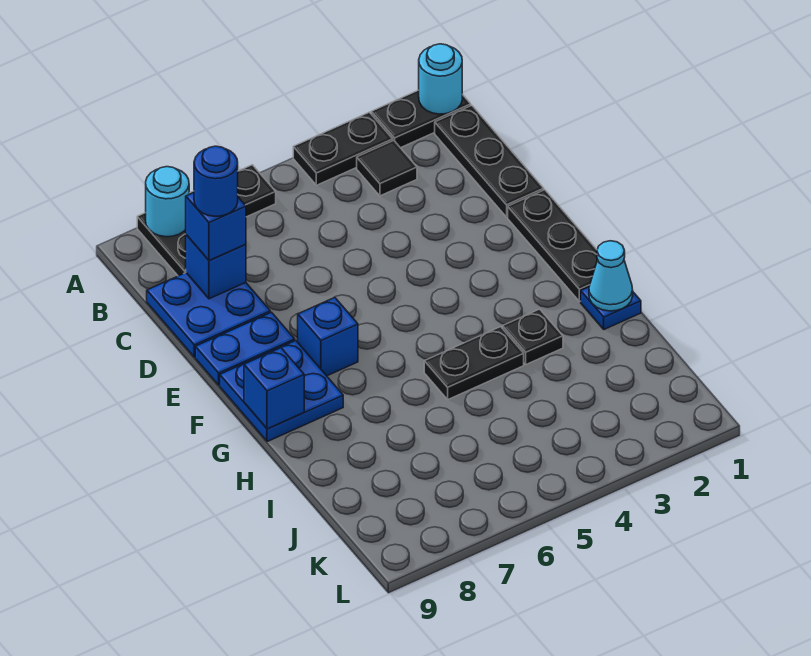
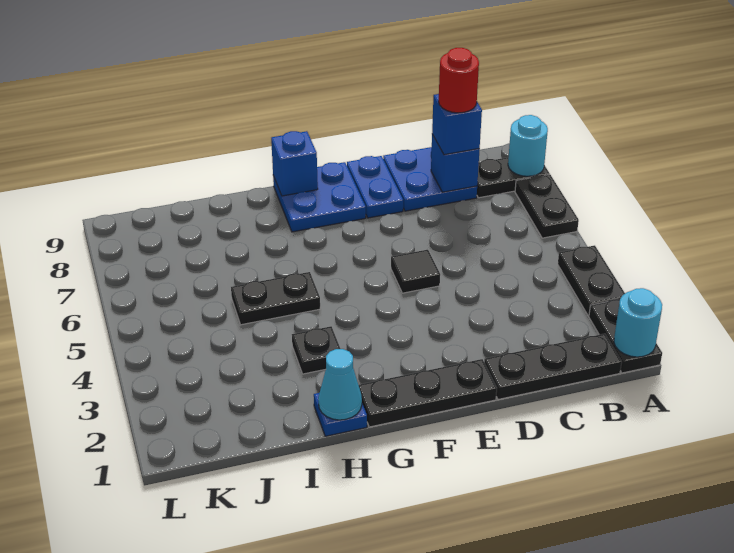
black tile B3 level 1 -> black tile E5 level 1
blue round brick C8 level 4 -> red round brick C8 level 4
blue brick F7 level 1 -> none
black plate H4:H5 level 1 -> black plate H5:I5 level 1

